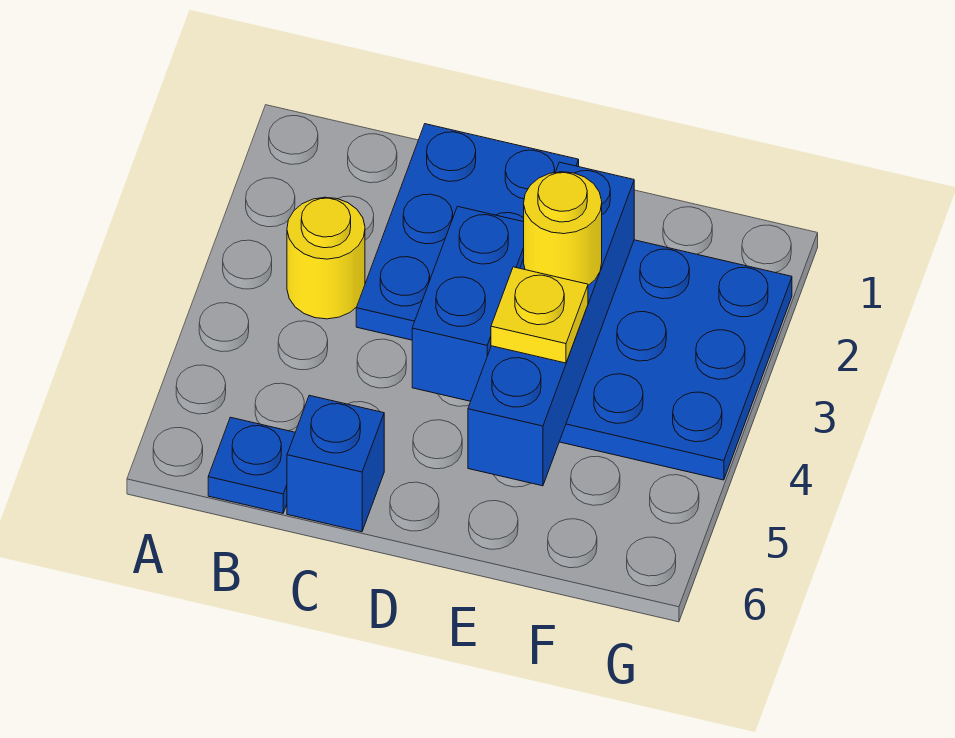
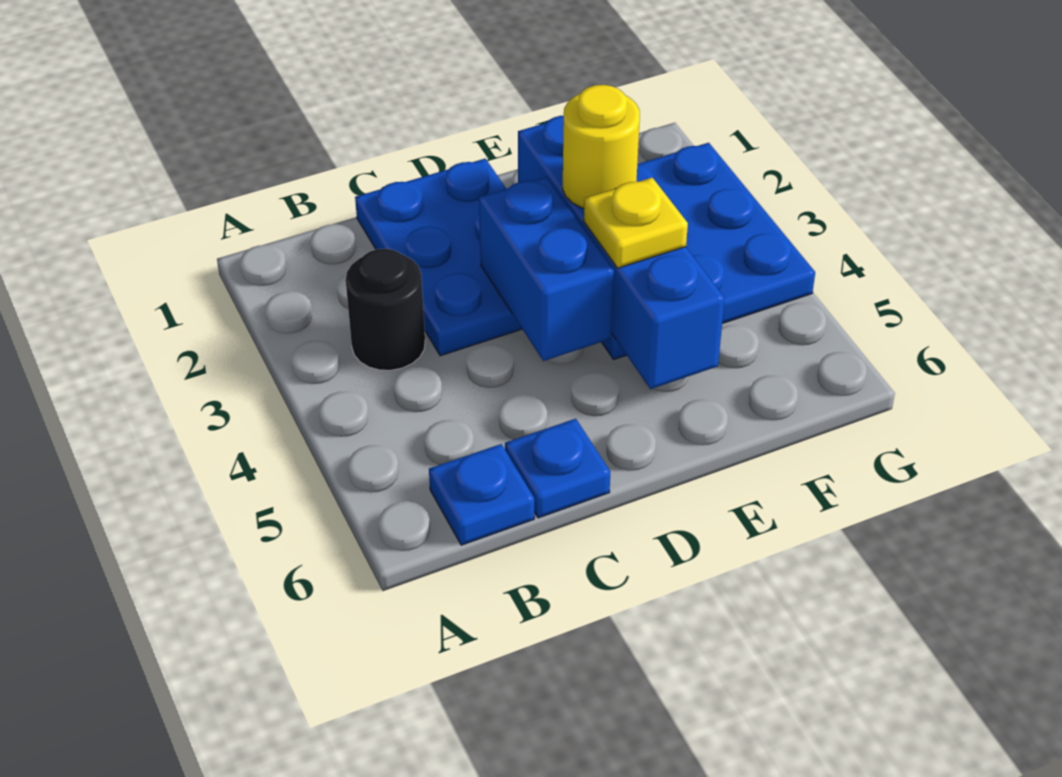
yellow round brick B3 level 1 -> black round brick B3 level 1
blue brick C6 level 1 -> blue plate C6 level 1

